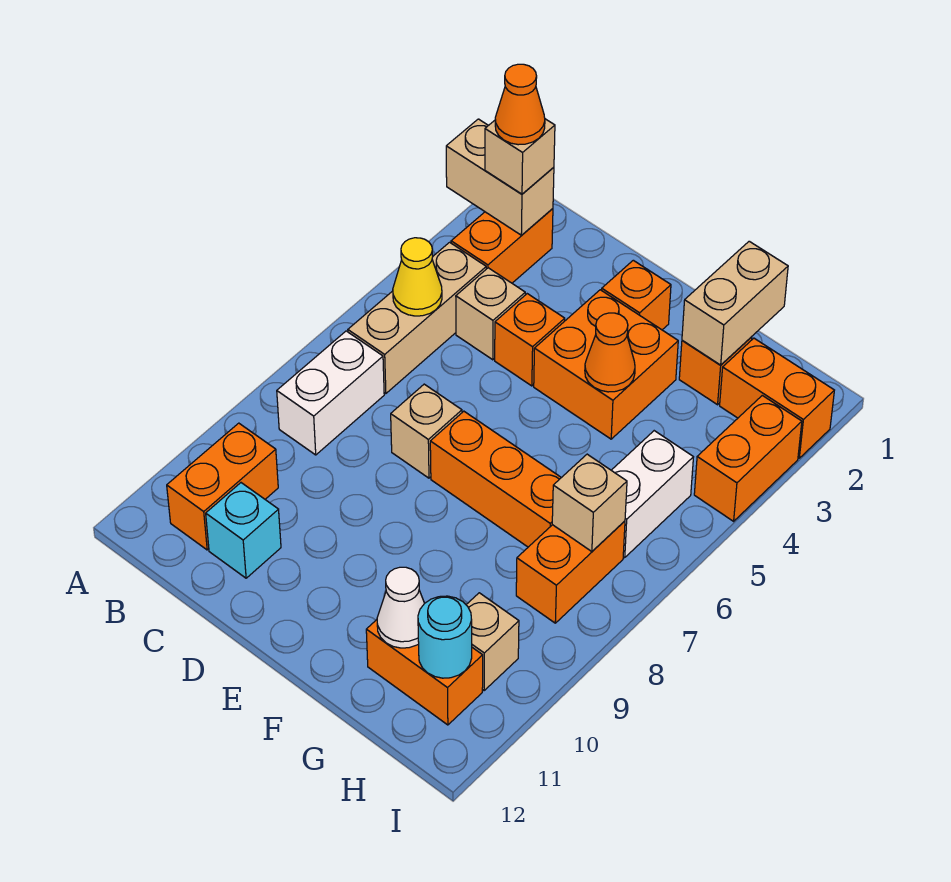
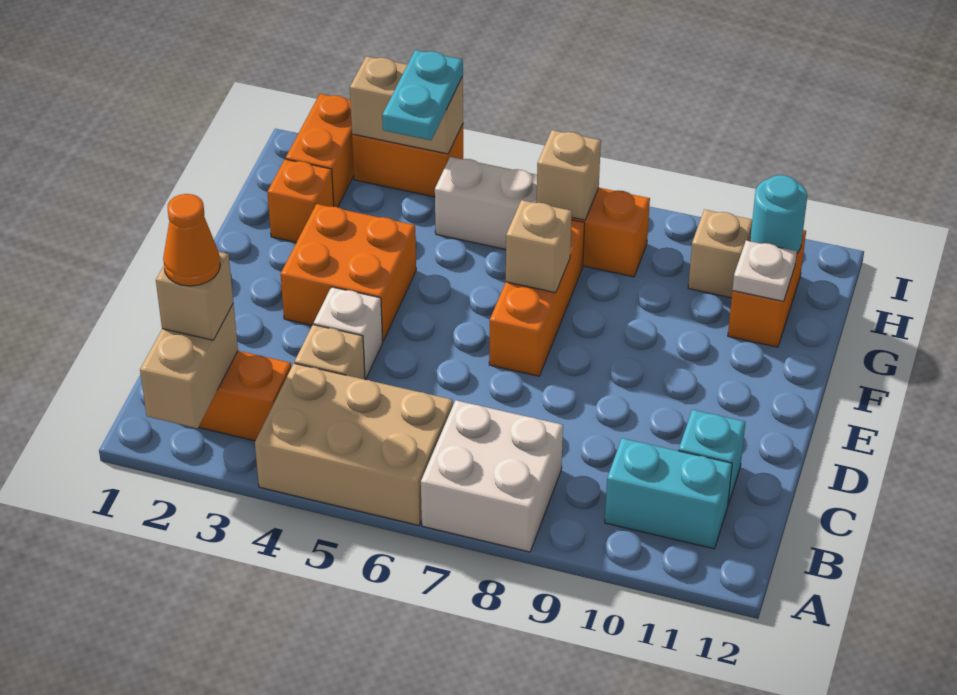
tan brick B4:B6 level 1 -> tan brick A4:B6 level 1
yellow cone B5 level 2 -> none
white brick B7:B8 level 1 -> white brick A7:B8 level 1
orange brick B10:B11 level 1 -> cyan brick B10:B11 level 1
orange brick D4 level 1 -> white brick D4 level 1
tan brick D7 level 1 -> tan brick F7 level 2
orange brick E2 level 1 -> none
orange cone F4 level 2 -> none
tan brick G1:G2 level 2 -> tan brick I3:I4 level 2
white cone G11 level 2 -> white plate G11 level 2
none -> cyan plate H4:I4 level 3

